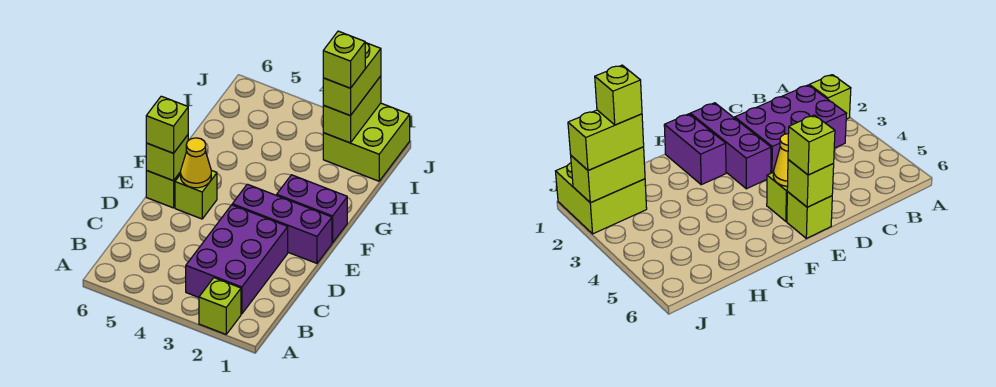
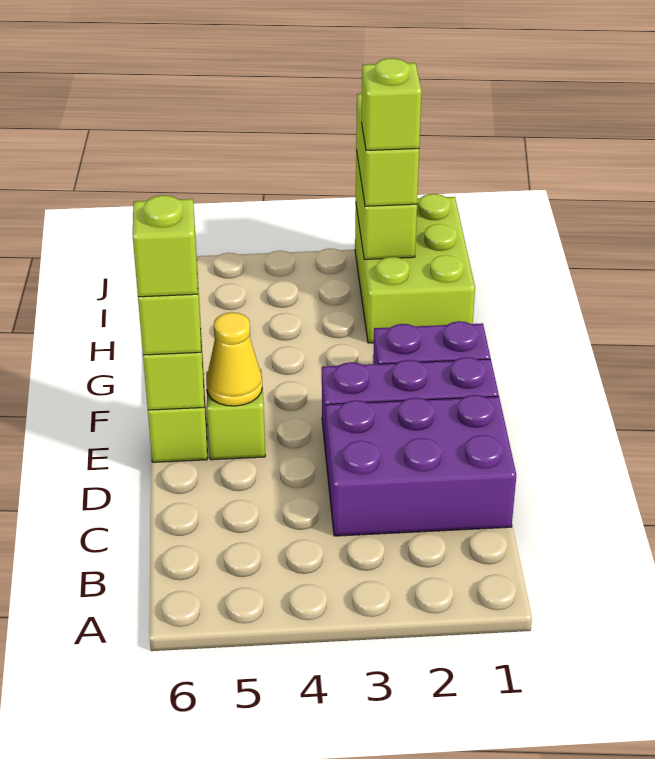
lime brick A2 level 1 -> lime brick E6 level 4
purple brick B2:D3 level 1 -> purple brick C1:D3 level 1
lime brick I1:J2 level 1 -> lime brick H1:J2 level 1

